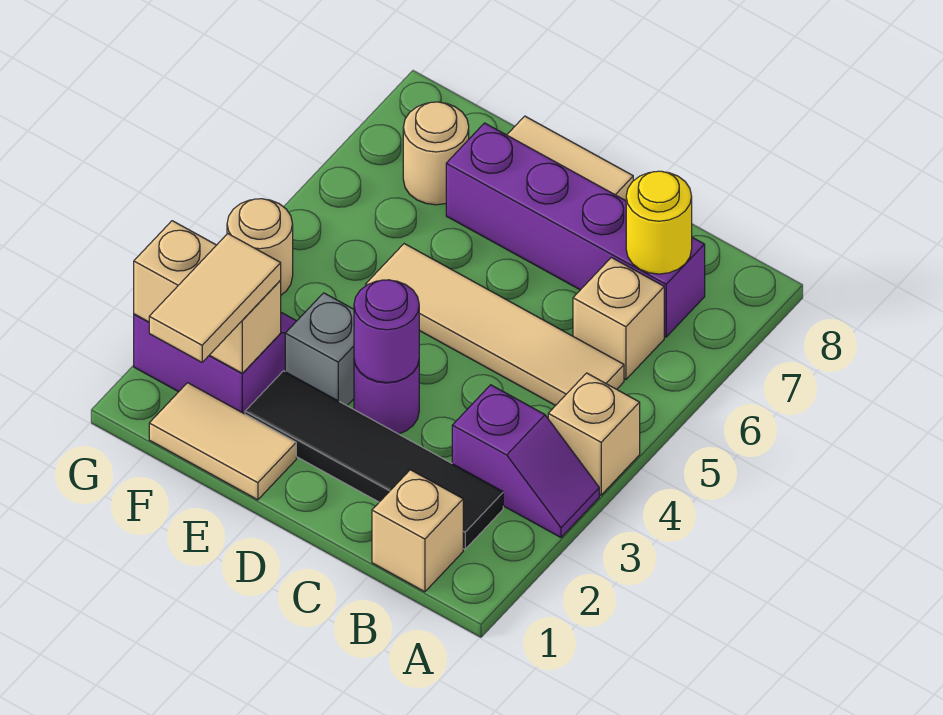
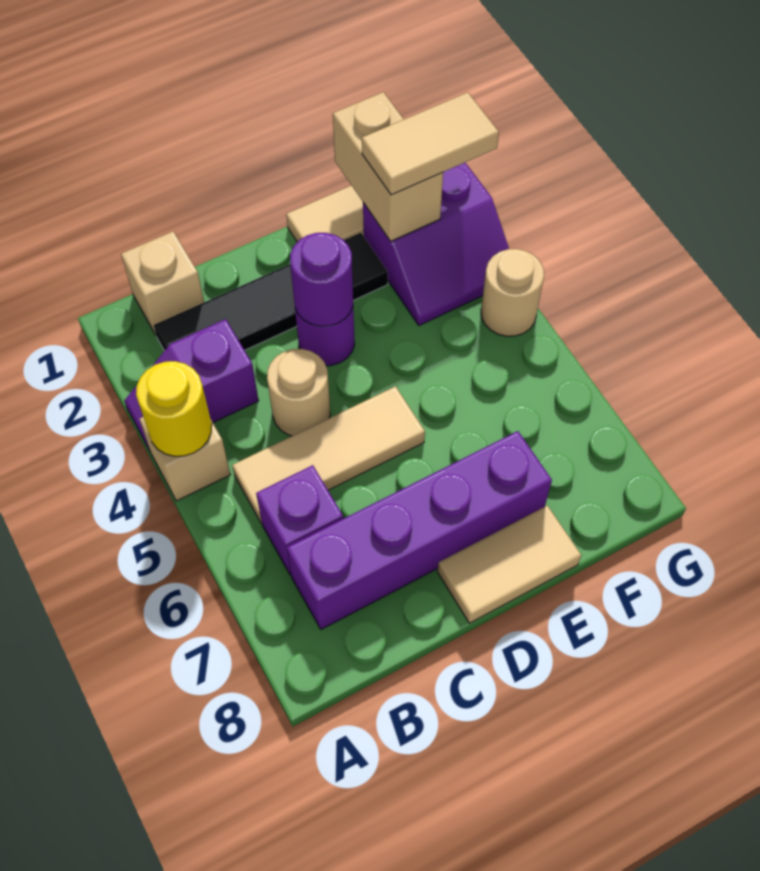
tan tile B5:E5 level 1 -> tan tile B5:D5 level 1
tan brick B6 level 1 -> purple brick B6 level 1
yellow round brick B7 level 2 -> yellow round brick A4 level 2
grey brick E3 level 1 -> none
tan tile F1:F2 level 3 -> tan tile F2:G2 level 3
tan brick F2:G2 level 2 -> tan brick F1:F2 level 2
tan round brick F7 level 1 -> tan round brick C4 level 1

